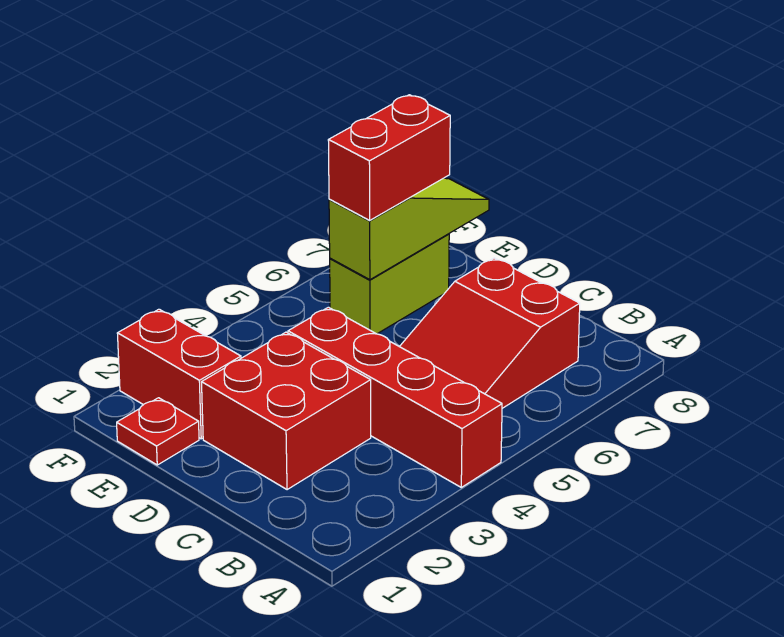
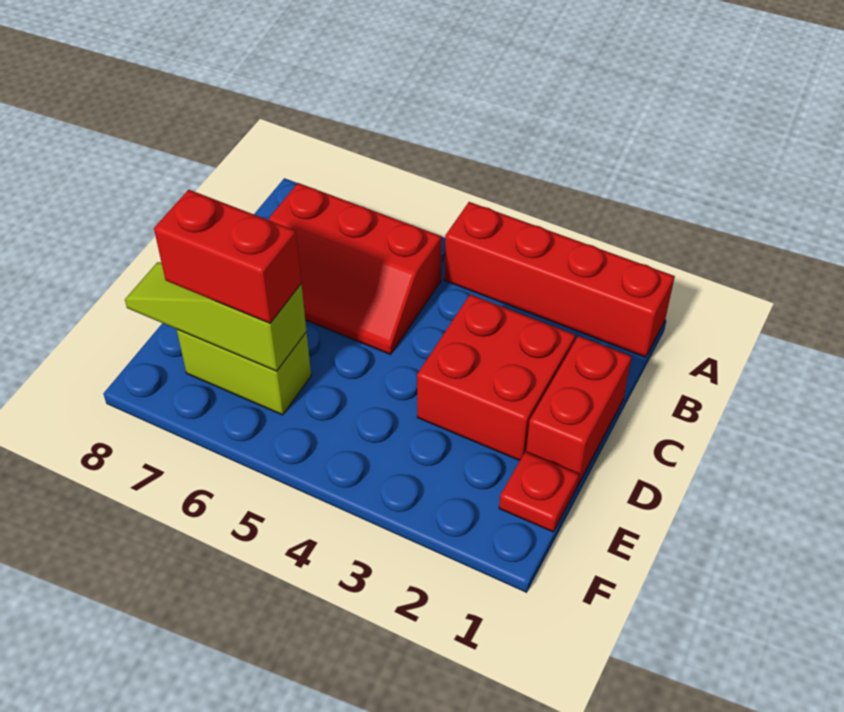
red brick A4:D4 level 1 -> red brick A1:A4 level 1
red slope B5:C7 level 1 top 7 -> red slope B5:C7 level 1 top B
red brick E2:F2 level 1 -> red brick C1:D1 level 1

